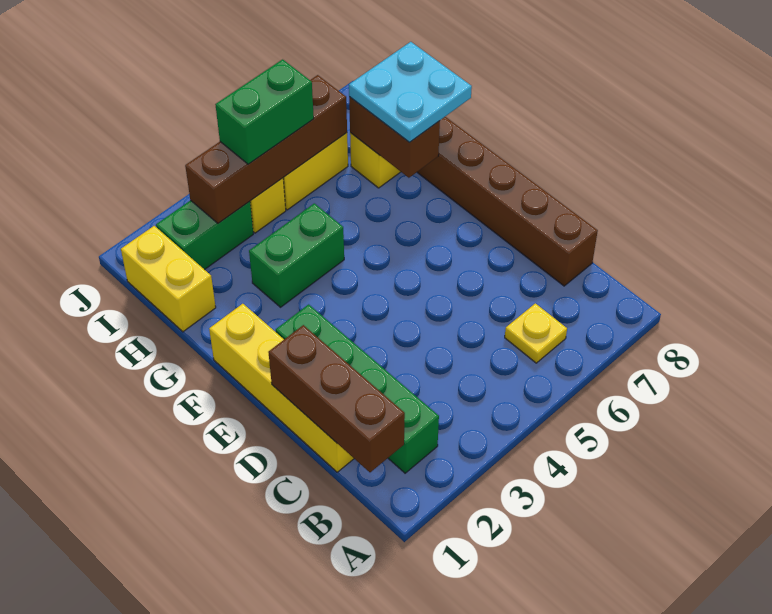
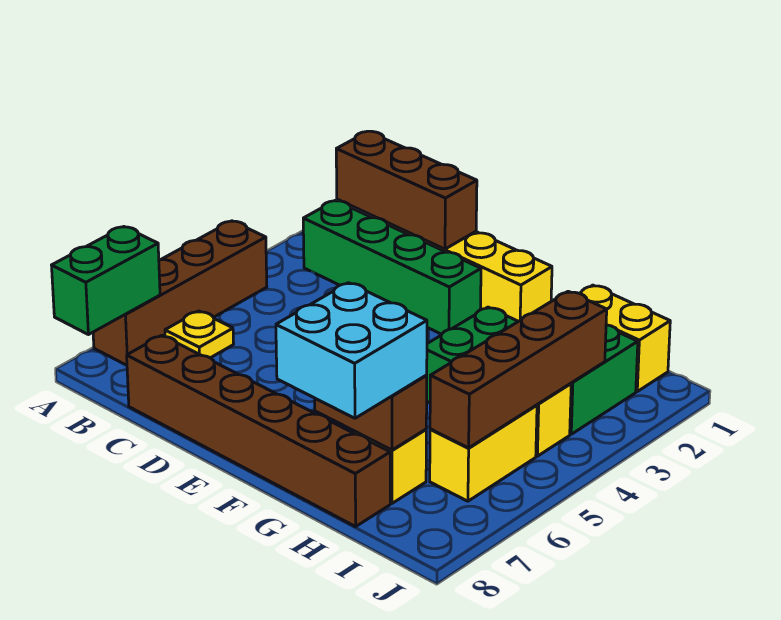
none -> brown brick A4:A7 level 1
cyan plate G7:H8 level 3 -> cyan brick G7:H8 level 3
green brick I4:I5 level 3 -> green brick A7:A8 level 2

